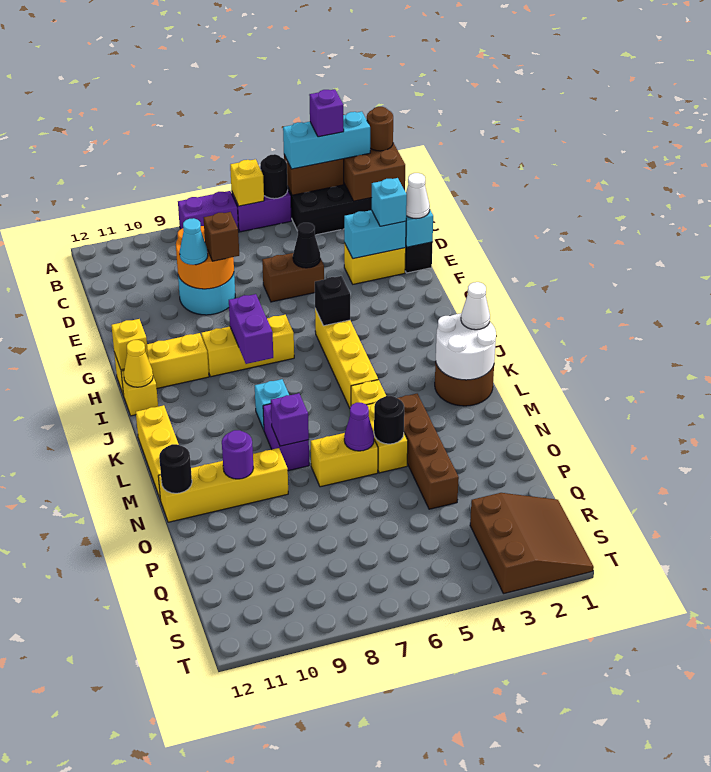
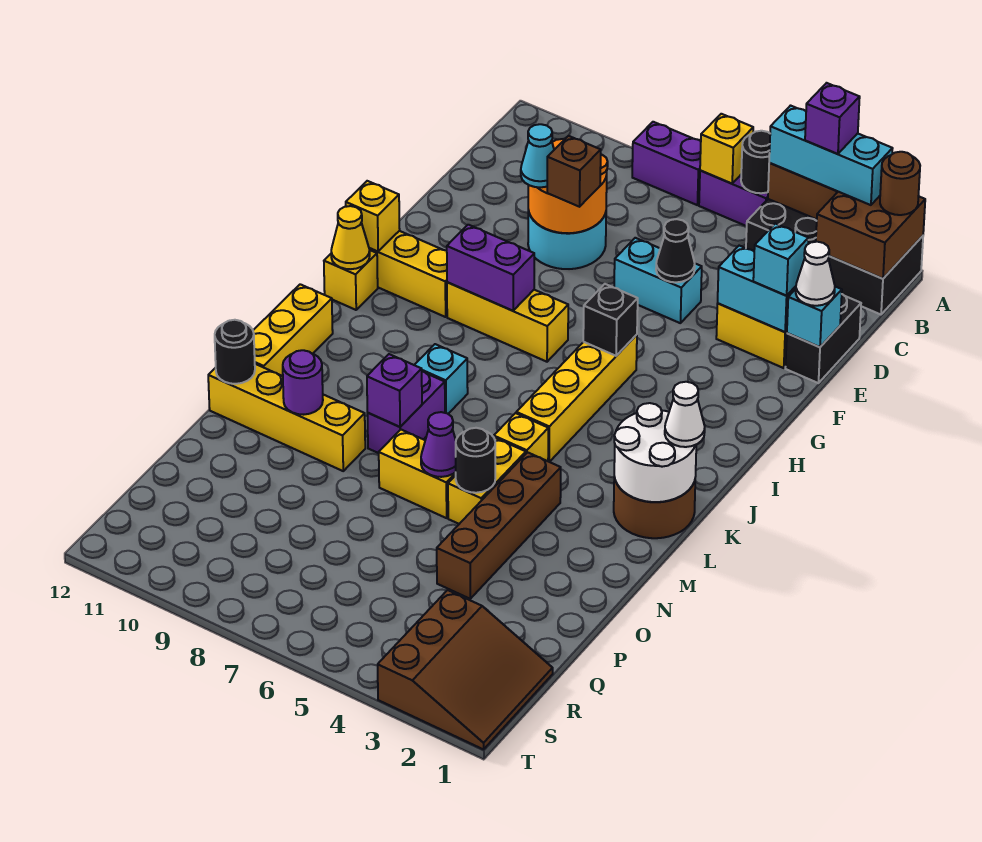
brown brick E5:E6 level 1 -> cyan brick E5:E6 level 1
purple brick H8:I8 level 2 -> purple brick H8:H9 level 2

